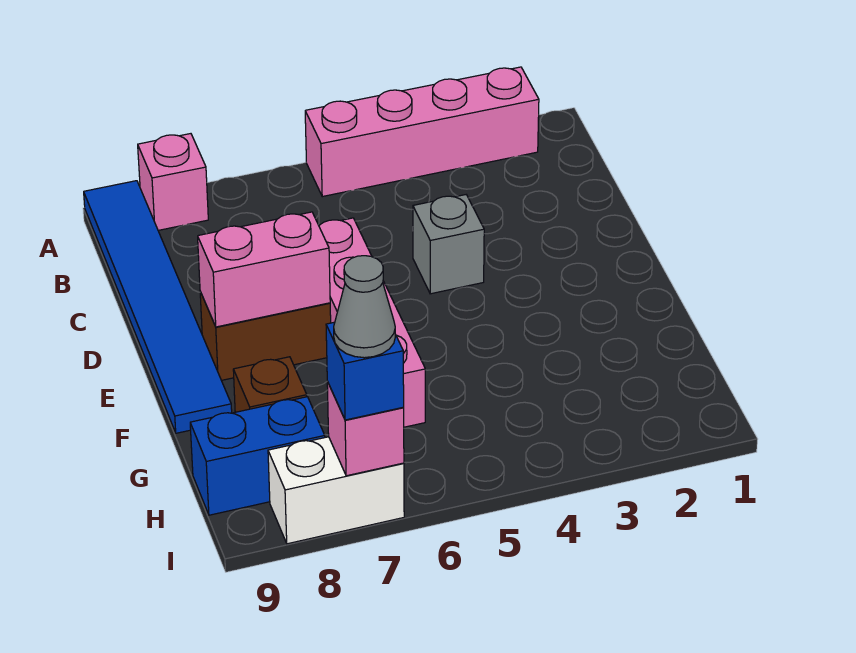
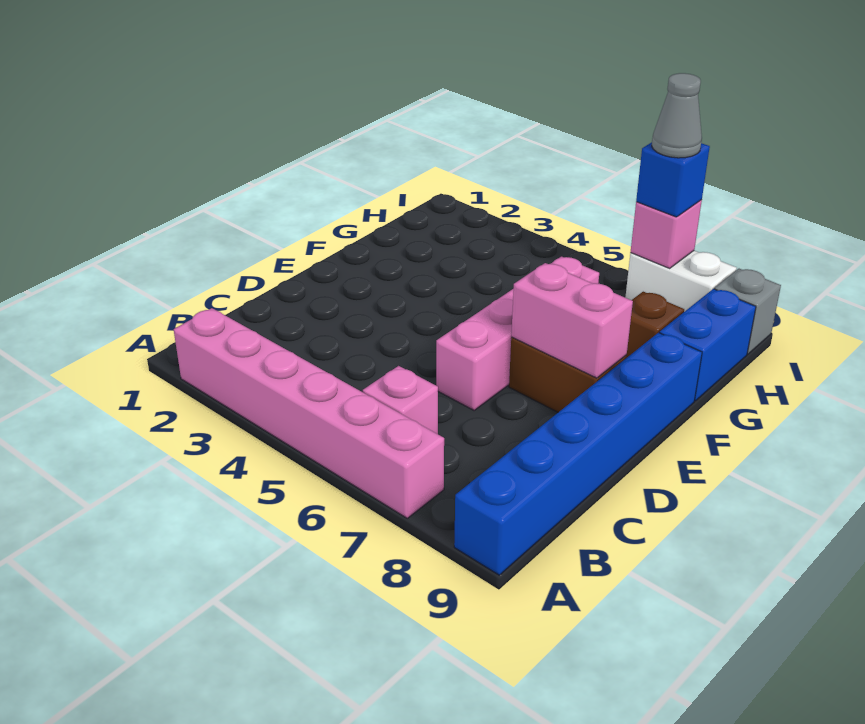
pink brick A2:A5 level 1 -> pink brick A2:A7 level 1
pink brick A8 level 1 -> pink brick B6 level 1
blue tile A9:F9 level 1 -> blue brick A9:F9 level 1
grey brick D4 level 1 -> grey brick I9 level 1
blue brick H8:H9 level 1 -> blue brick G9:H9 level 1

